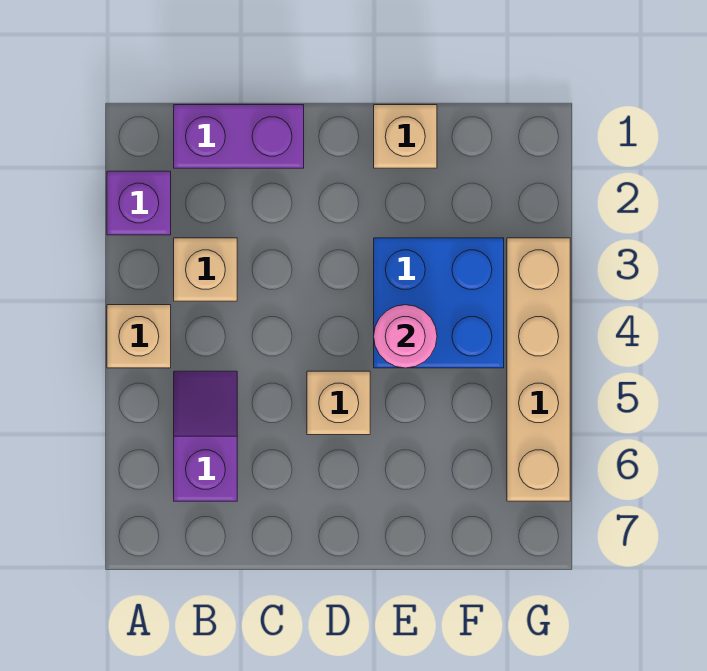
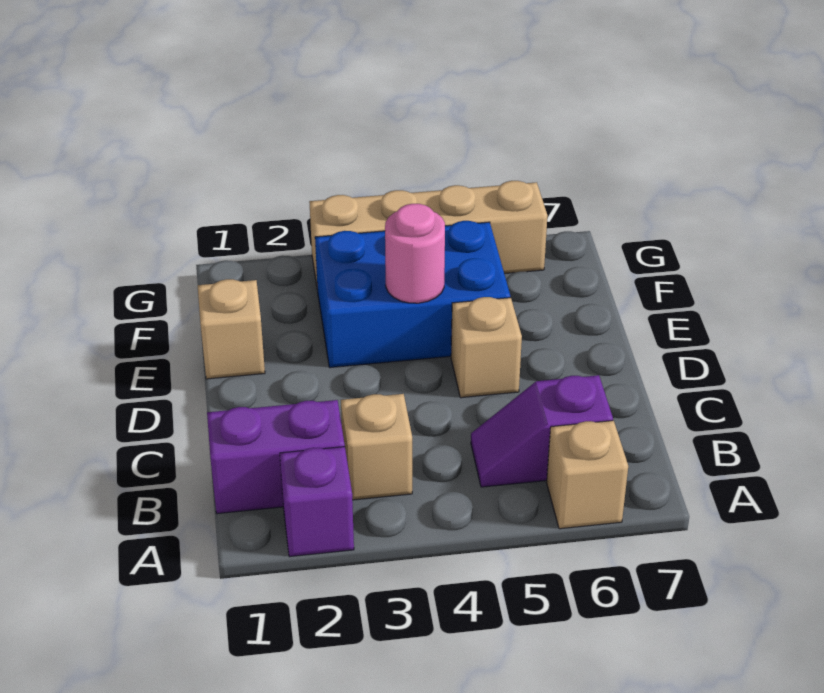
tan brick A4 level 1 -> tan brick A6 level 1
purple brick B1:C1 level 1 -> purple brick B1:B2 level 1
blue brick E3:F4 level 1 -> blue brick E3:F5 level 1

